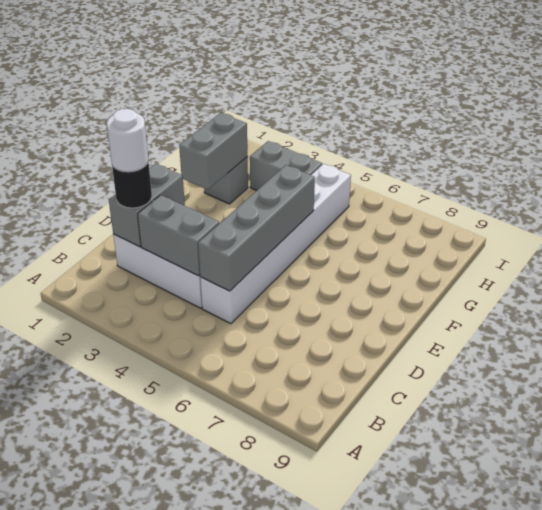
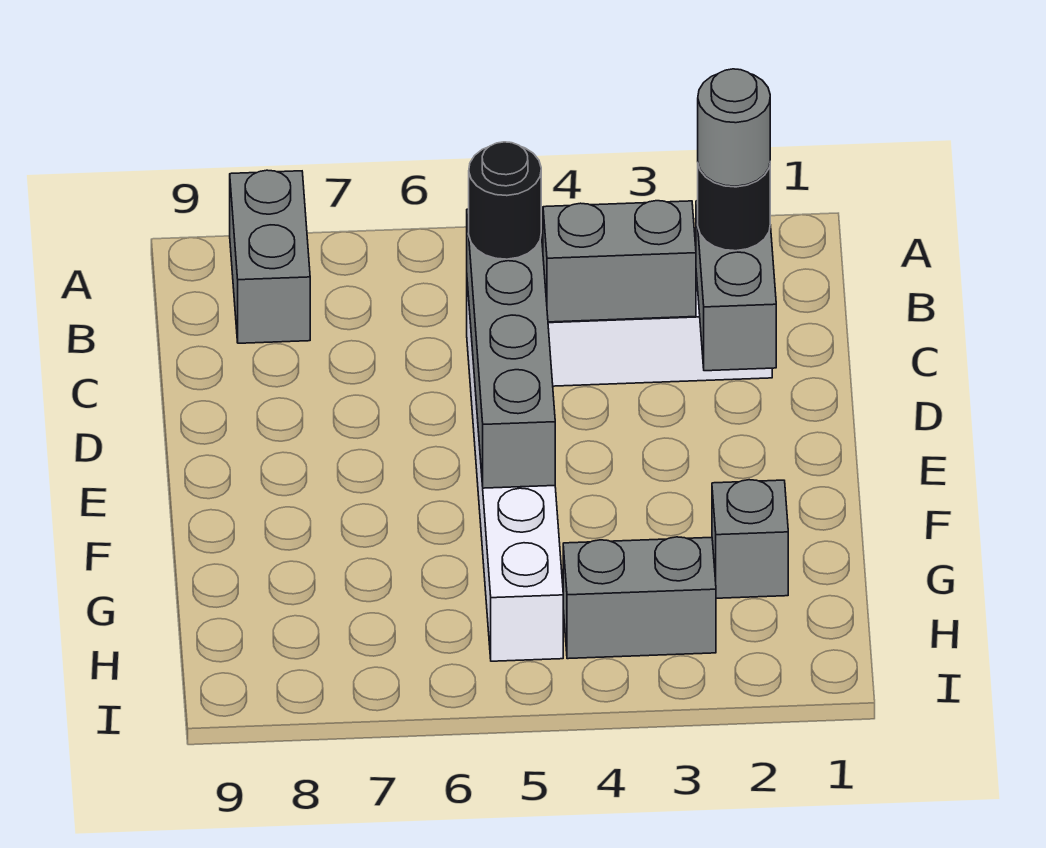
white round brick C2 level 4 -> grey round brick C2 level 4
none -> black round brick C5 level 3
grey brick F2:G2 level 2 -> grey brick A8:B8 level 1

